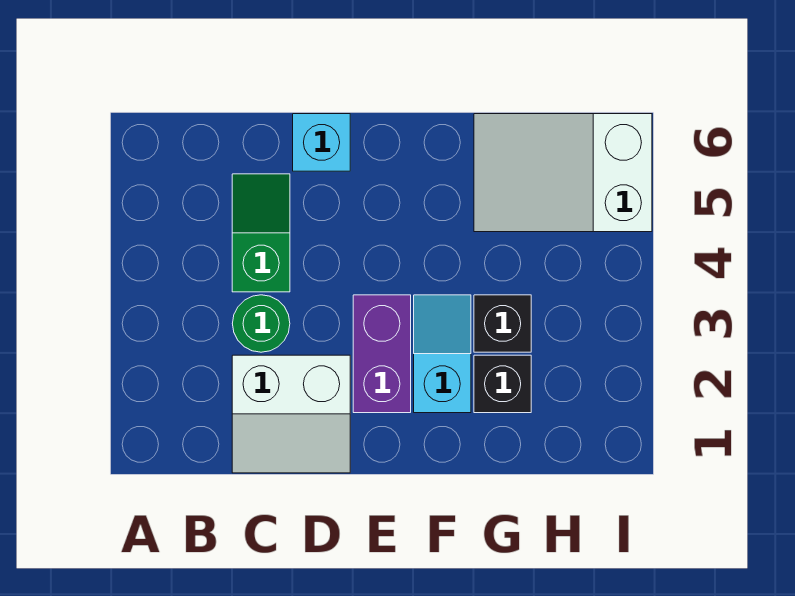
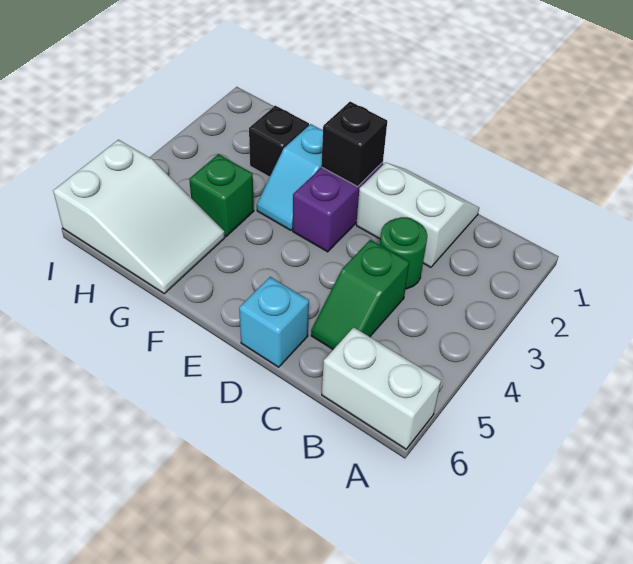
none -> white brick A6:B6 level 1
black brick G3 level 1 -> black brick E2 level 2
none -> green brick G4 level 1

